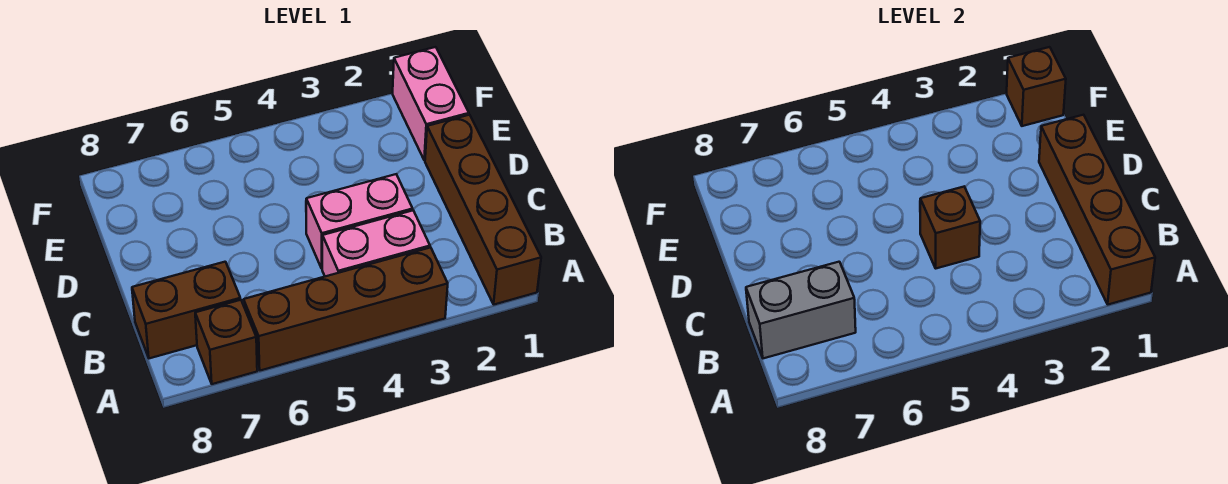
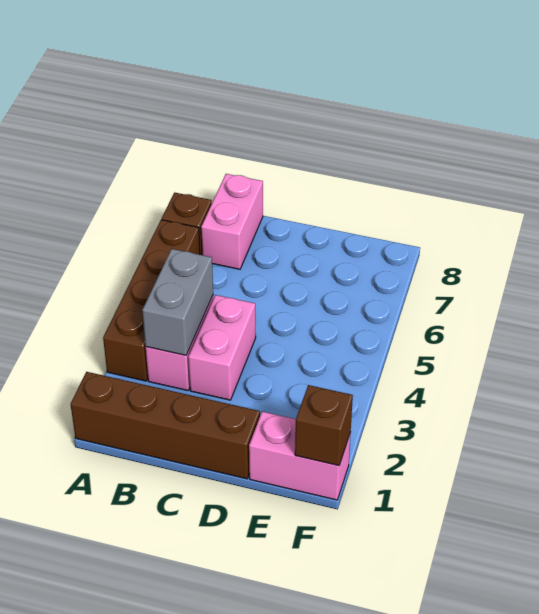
brown brick A1:D1 level 2 -> none
brown brick B7:B8 level 1 -> pink brick B7:B8 level 1
grey brick B7:B8 level 2 -> grey brick B3:B4 level 2
brown brick C4 level 2 -> none

